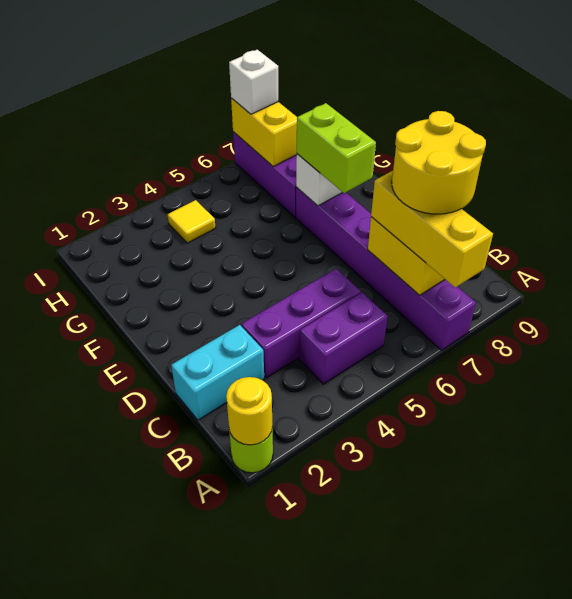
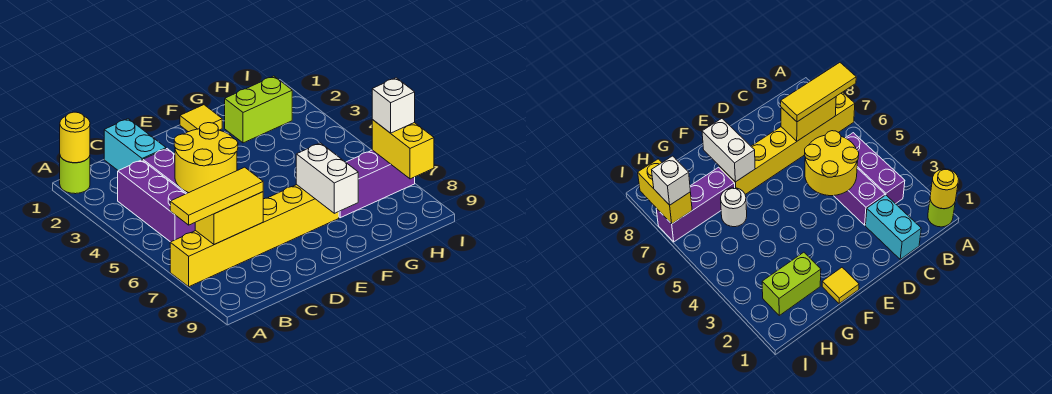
purple brick A7:F7 level 1 -> yellow brick A7:F7 level 1
yellow brick A7:C7 level 3 -> yellow tile A7:C7 level 3
purple brick B4:B5 level 1 -> purple brick B3:B5 level 1
yellow round brick B7:C8 level 4 -> yellow round brick C4:D5 level 2
lime brick E7:F7 level 3 -> lime brick G2:H2 level 1
none -> white round brick G6 level 1
yellow tile H4 level 1 -> yellow tile F1 level 1
yellow brick H7:I7 level 2 -> yellow brick I7:I8 level 2

